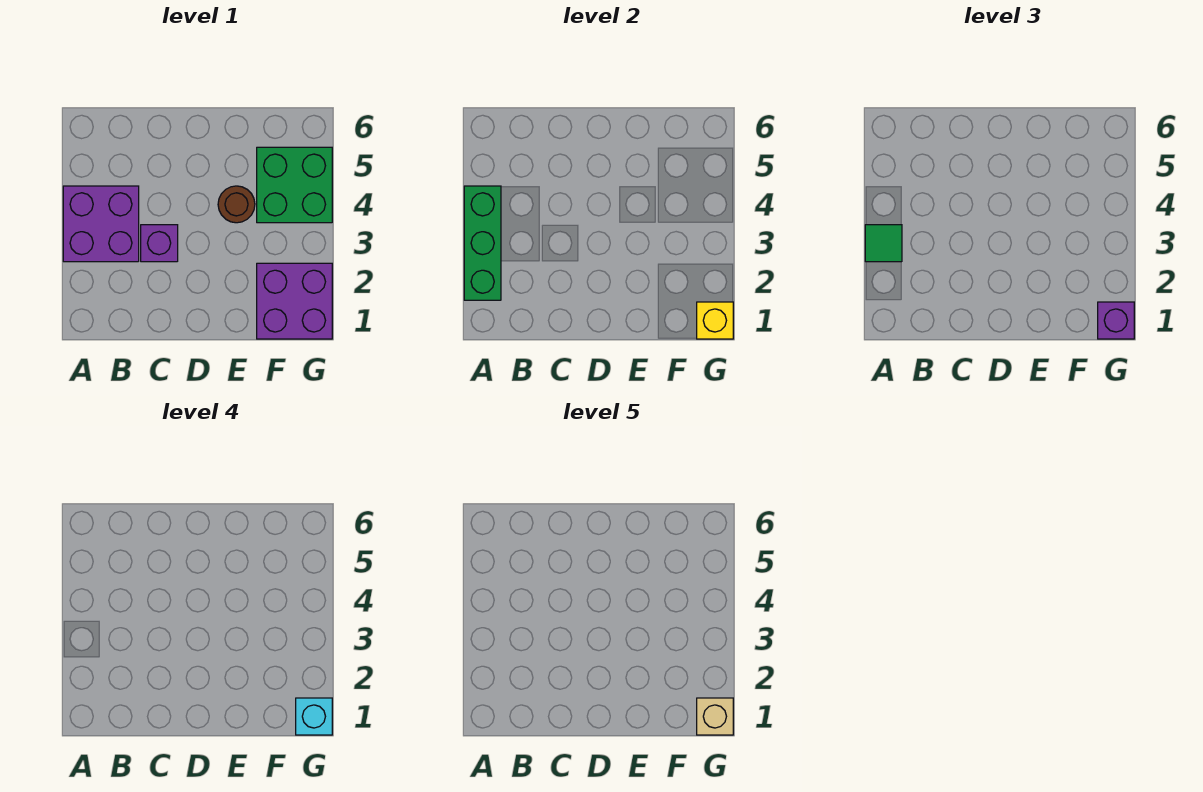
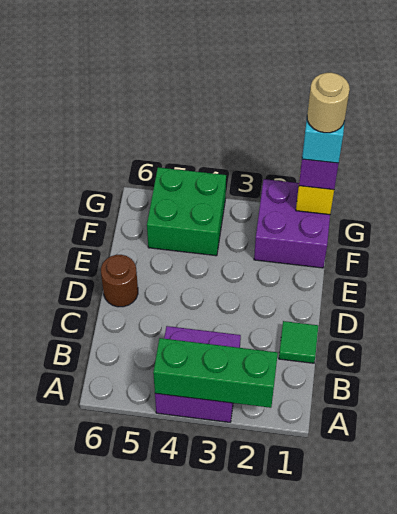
green tile A3 level 3 -> green tile C1 level 1
purple brick C3 level 1 -> none
brown round brick E4 level 1 -> brown round brick D6 level 1
tan brick G1 level 5 -> tan round brick G1 level 5

